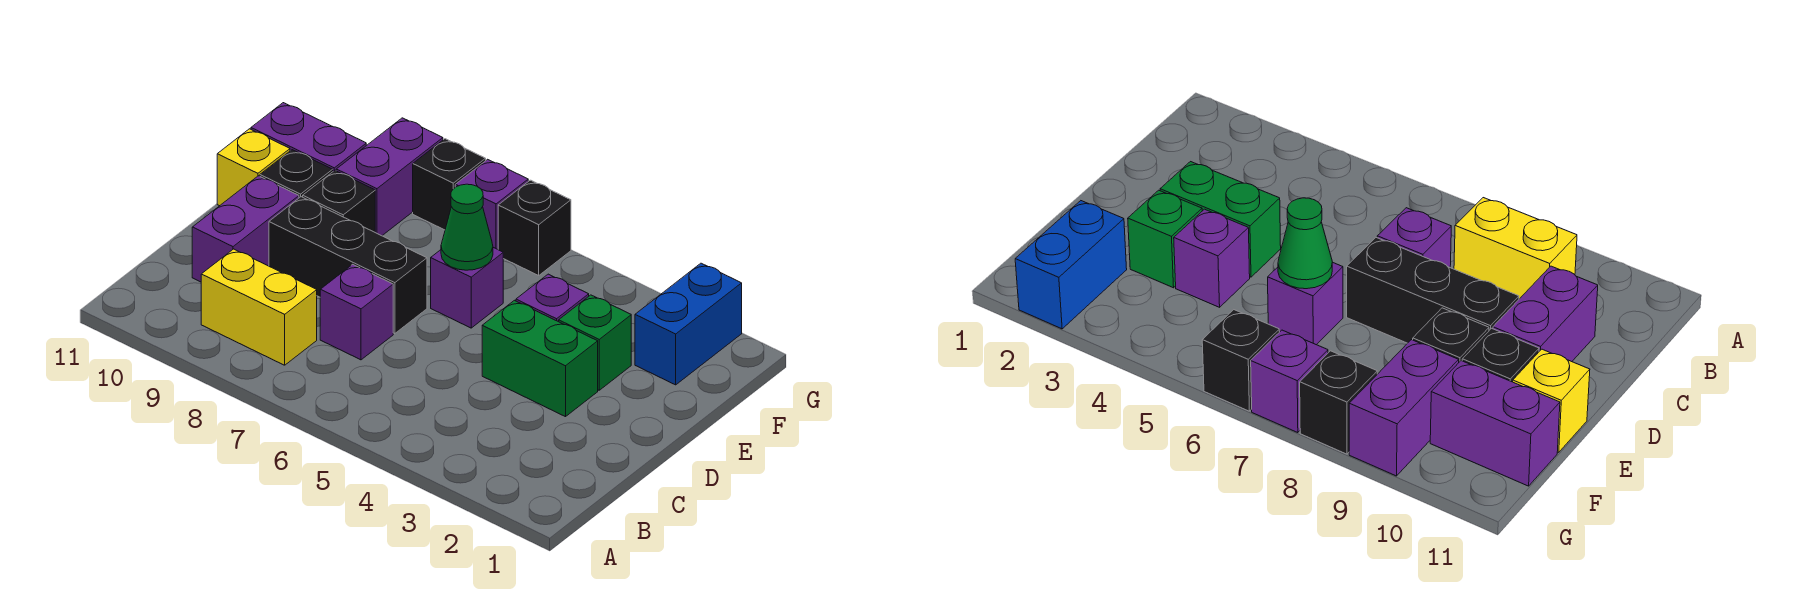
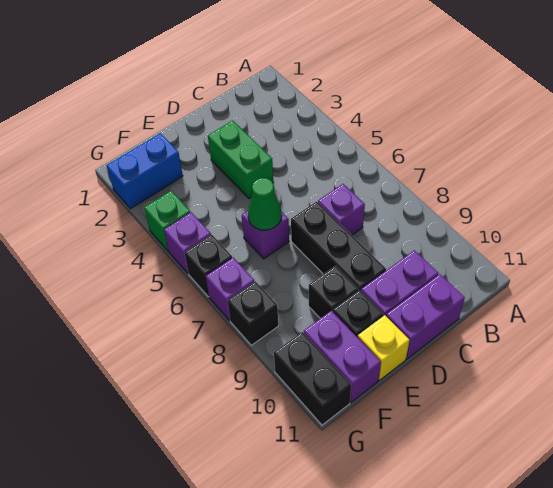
yellow brick B8:B9 level 1 -> none
green brick E3 level 1 -> green brick G4 level 1
purple brick E4 level 1 -> purple brick G5 level 1
purple brick F9:G9 level 1 -> purple brick C11:D11 level 1
none -> black brick G10:G11 level 1

